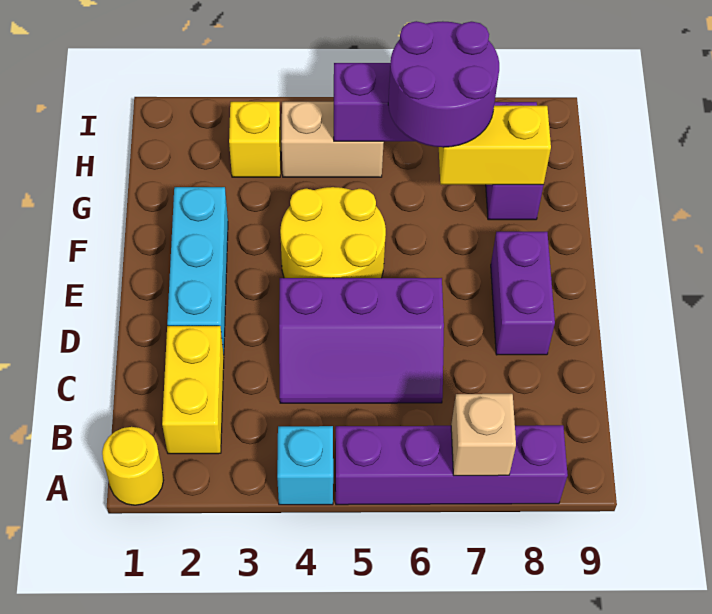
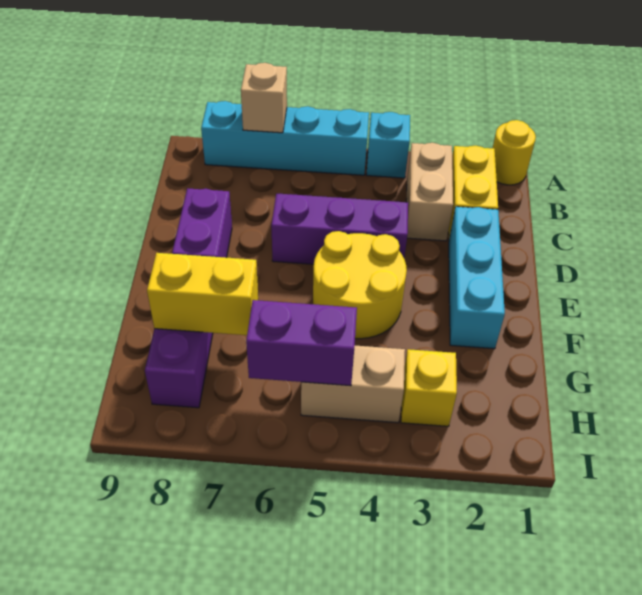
purple brick A5:A8 level 1 -> cyan brick A5:A8 level 1
none -> tan brick B3:C3 level 1
purple round brick G6:H7 level 3 -> none

